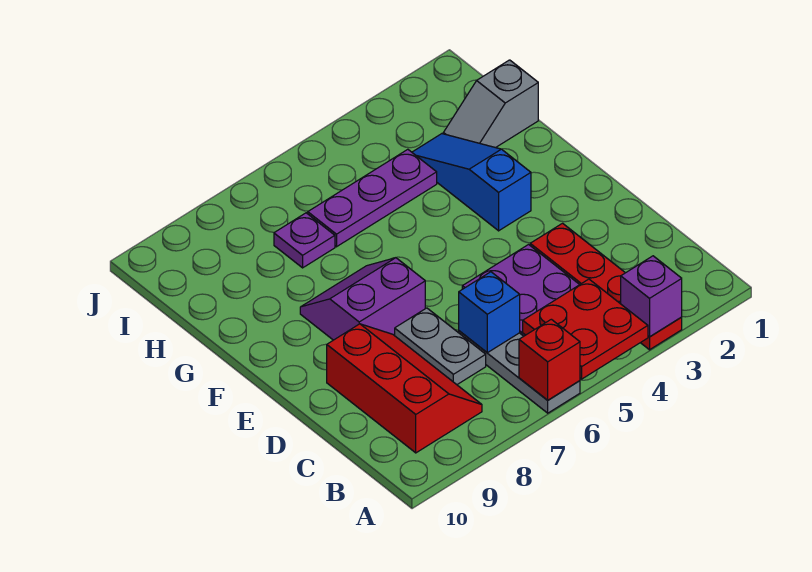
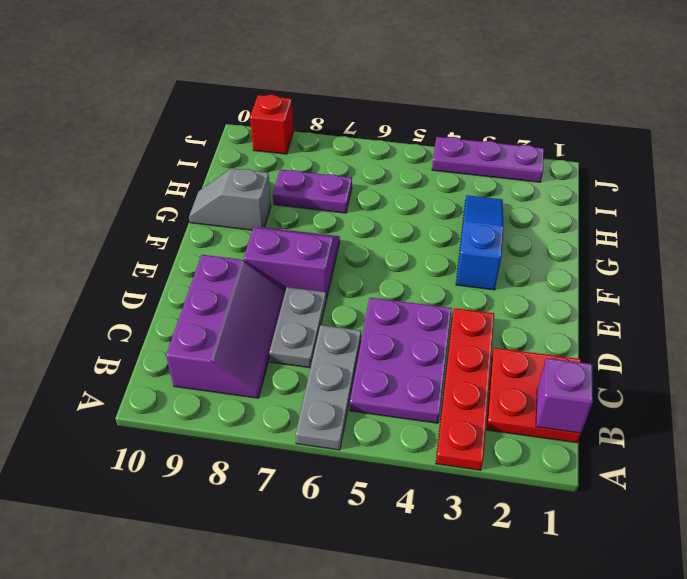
purple brick A3 level 2 -> purple brick B1 level 2
red plate A4:B5 level 2 -> red plate B1:C2 level 1
red brick A6 level 2 -> red brick J9 level 1
red slope B8:D9 level 1 top 9 -> purple slope B8:D9 level 1 top 9
blue brick C6 level 2 -> none
grey slope H1:H2 level 1 top 1 -> grey slope G9:G10 level 1 top 9
purple plate H4:H6 level 1 -> purple plate J2:J4 level 1
purple plate H7 level 1 -> purple plate H7:H8 level 1

